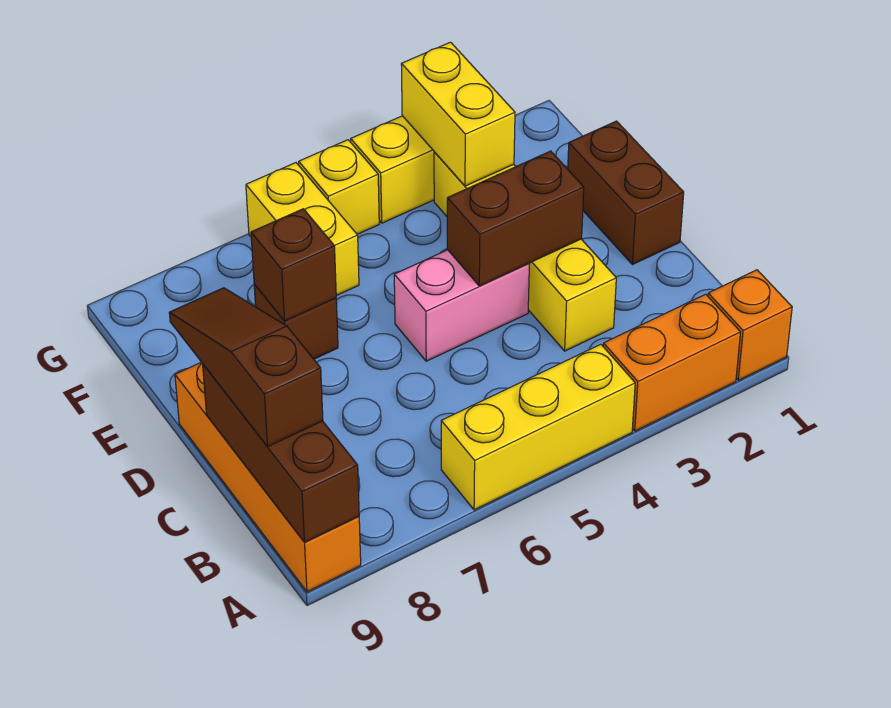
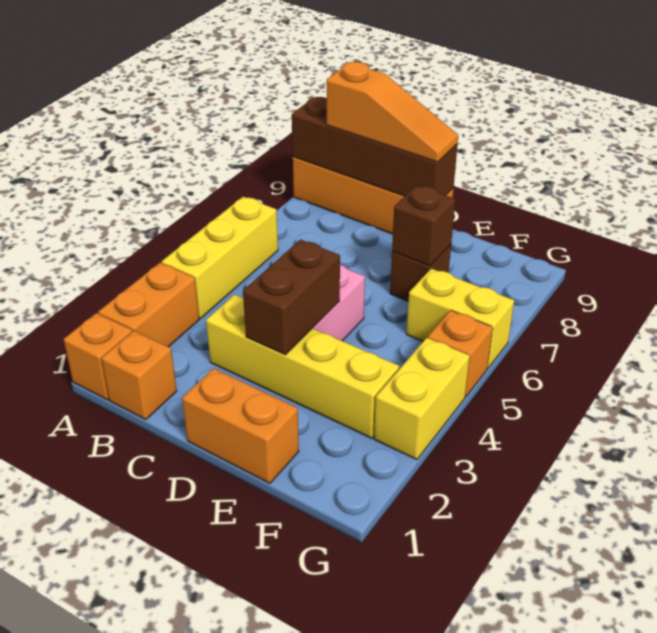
brown brick A9:C9 level 2 -> brown brick A9:D9 level 2
none -> orange brick B1 level 1
brown slope B9:D9 level 3 top B -> orange slope B9:D9 level 3 top B
brown brick D1:E1 level 1 -> orange brick D1:E1 level 1
yellow brick F3:G3 level 2 -> none
yellow brick G5 level 1 -> orange brick G5 level 1

